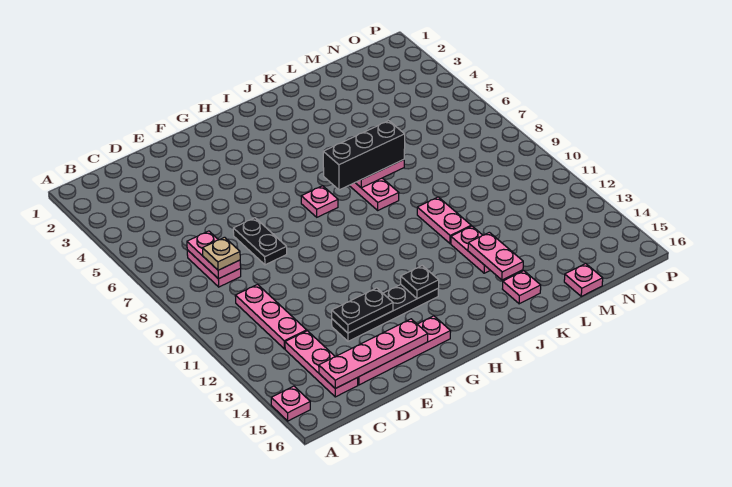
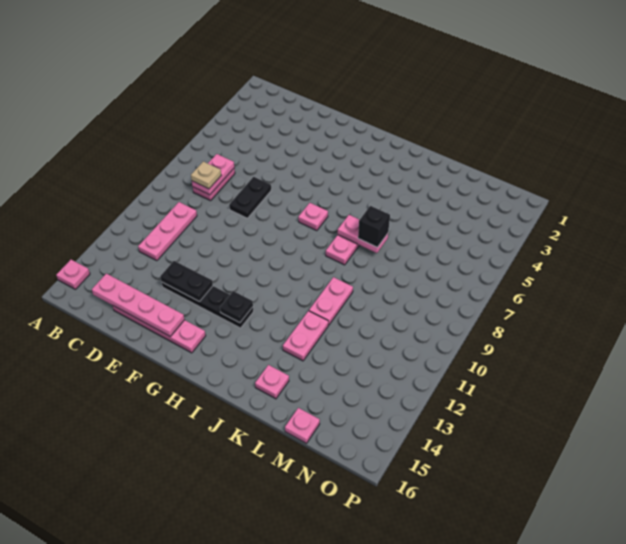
pink plate C13:C15 level 1 -> none
black brick I7:K7 level 3 -> black brick K7 level 3
pink plate K13:K14 level 2 -> none

